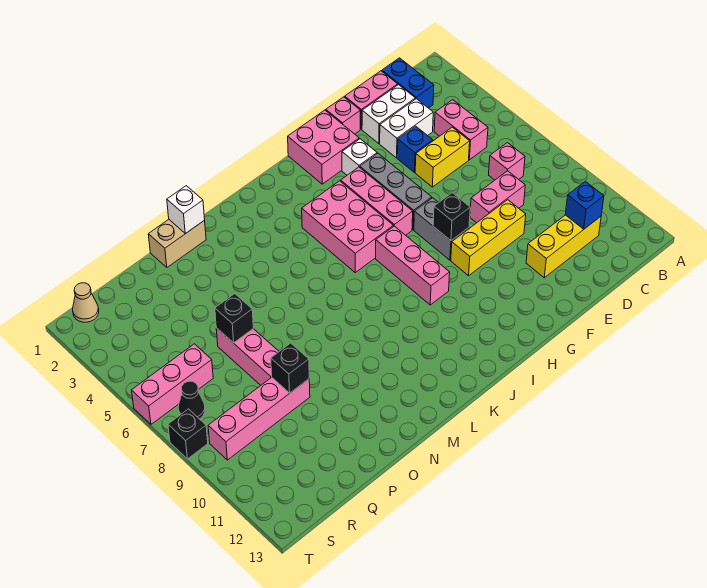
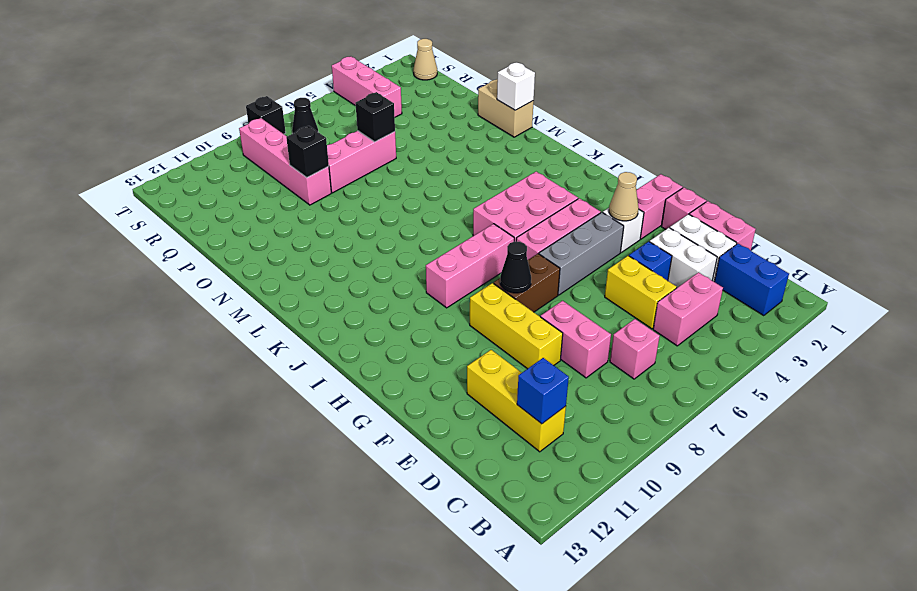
blue brick C1:C2 level 1 -> blue brick B2:C2 level 1
pink brick G1:H2 level 1 -> pink brick G1:G2 level 1
none -> tan cone G3 level 2
grey brick G7:G8 level 1 -> brown brick G7:G8 level 1
black brick G8 level 2 -> black cone G8 level 2
pink brick R6:T6 level 1 -> pink brick R4:T4 level 1

